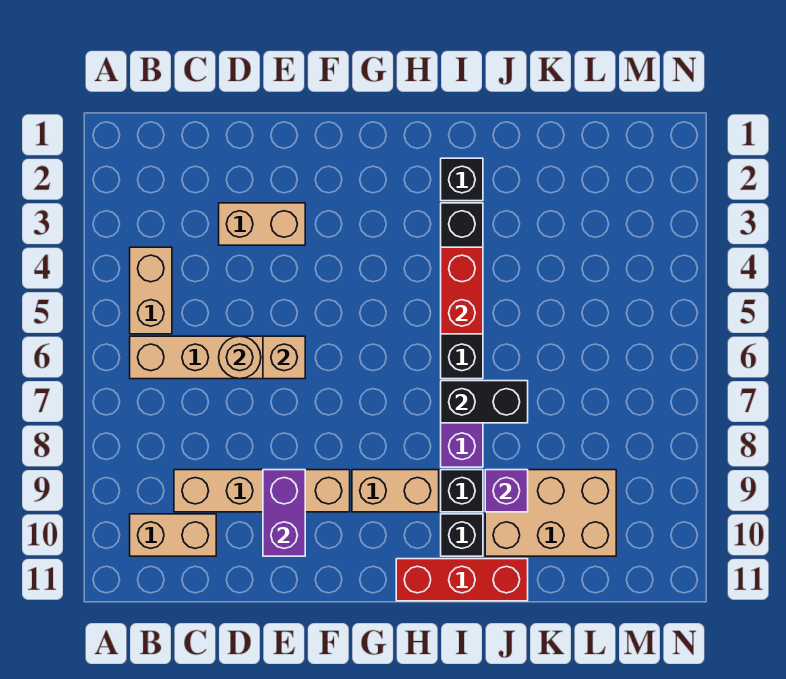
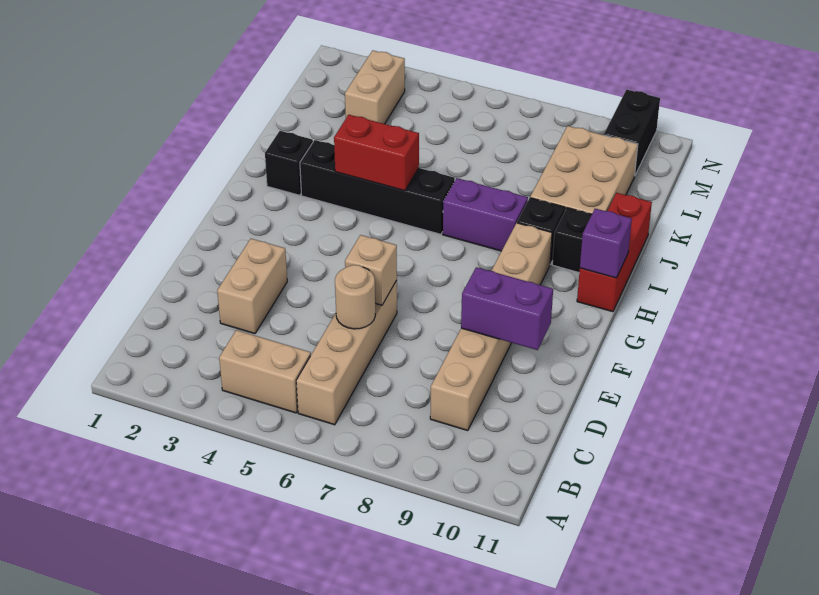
tan brick B10:C10 level 1 -> tan brick L3:M3 level 1
black brick I7:J7 level 2 -> black brick M10:N10 level 1
purple brick J9 level 2 -> purple brick H11 level 2

